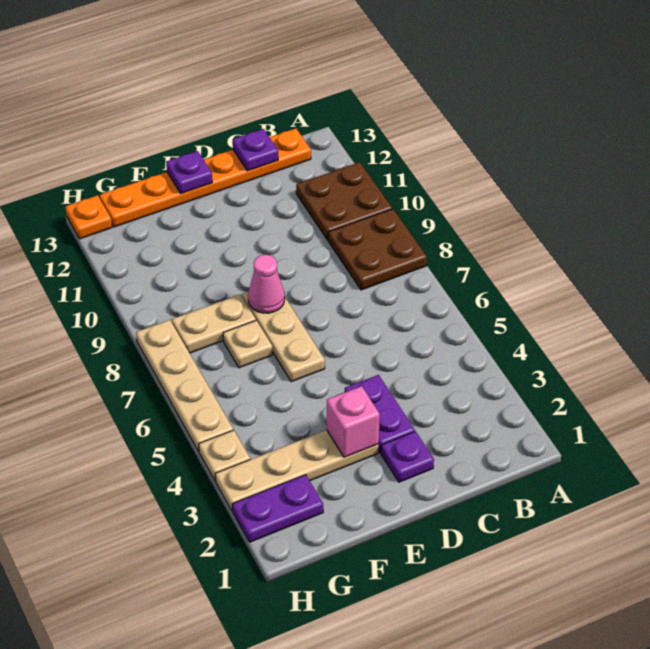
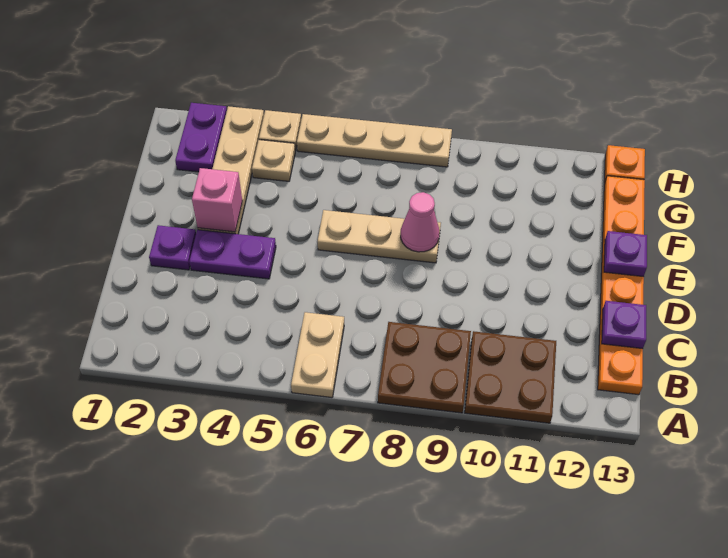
tan plate F7 level 1 -> tan plate G4 level 1
tan plate F8:G8 level 1 -> tan plate A6:B6 level 1

